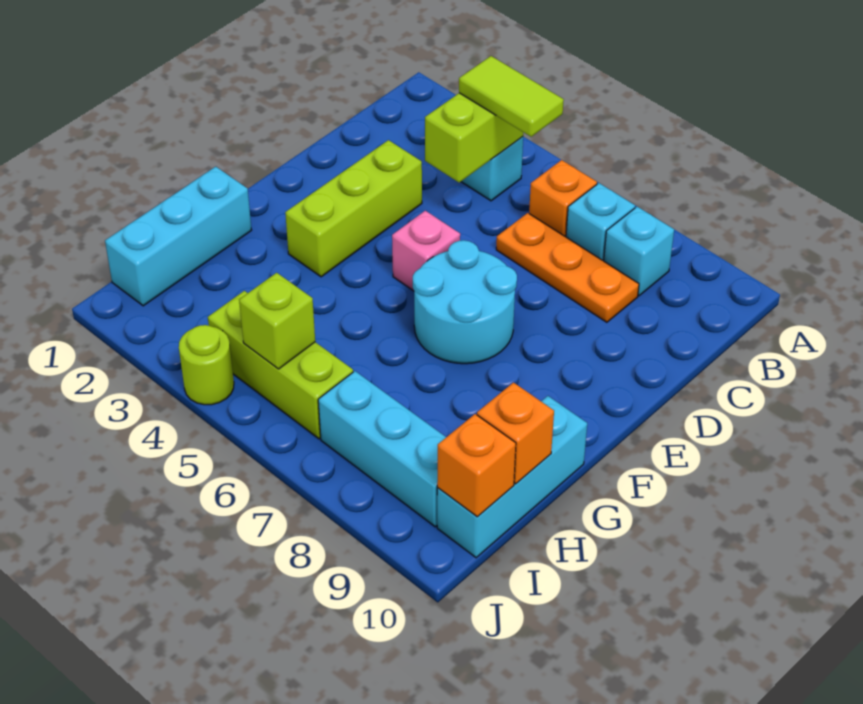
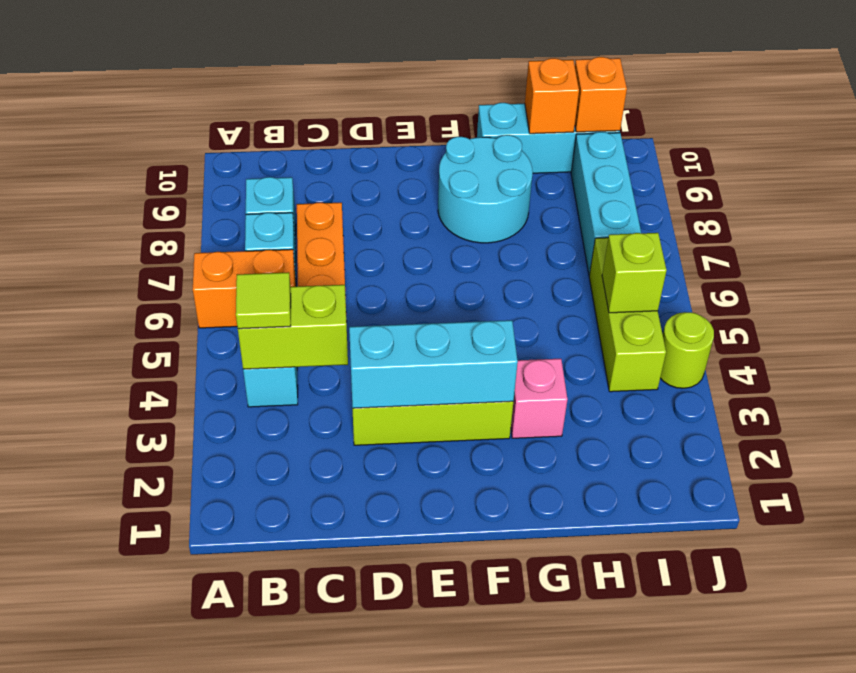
lime tile B4:B5 level 3 -> lime tile B4 level 3
orange brick B6 level 1 -> orange brick A6:B6 level 1
pink brick E5 level 1 -> pink brick G3 level 1
cyan round brick E6:F7 level 1 -> cyan round brick F8:G9 level 1
cyan brick G1:I1 level 1 -> cyan brick D3:F3 level 2

